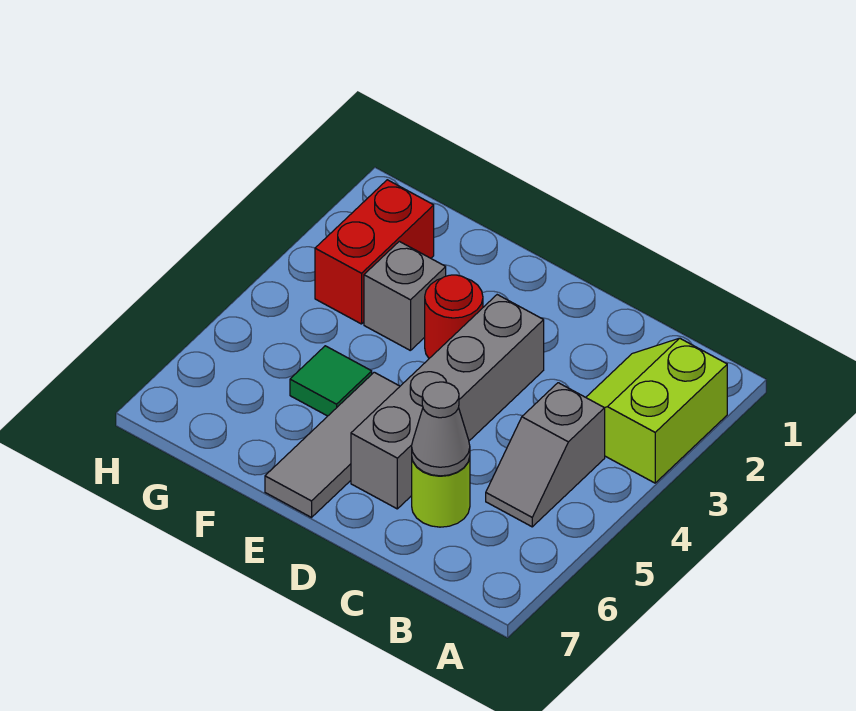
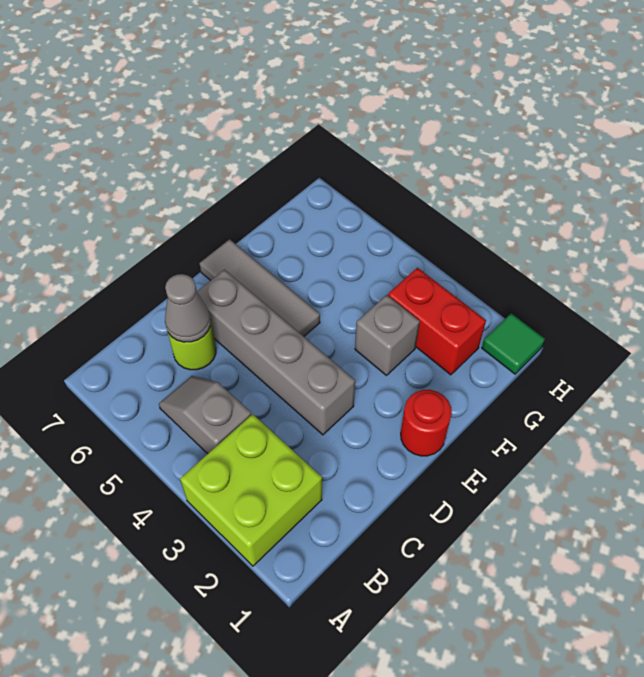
lime slope A2:B3 level 1 top A -> lime brick A2:B3 level 1
red round brick E3 level 1 -> red round brick E1 level 1
green tile F5 level 1 -> green tile H1 level 1

